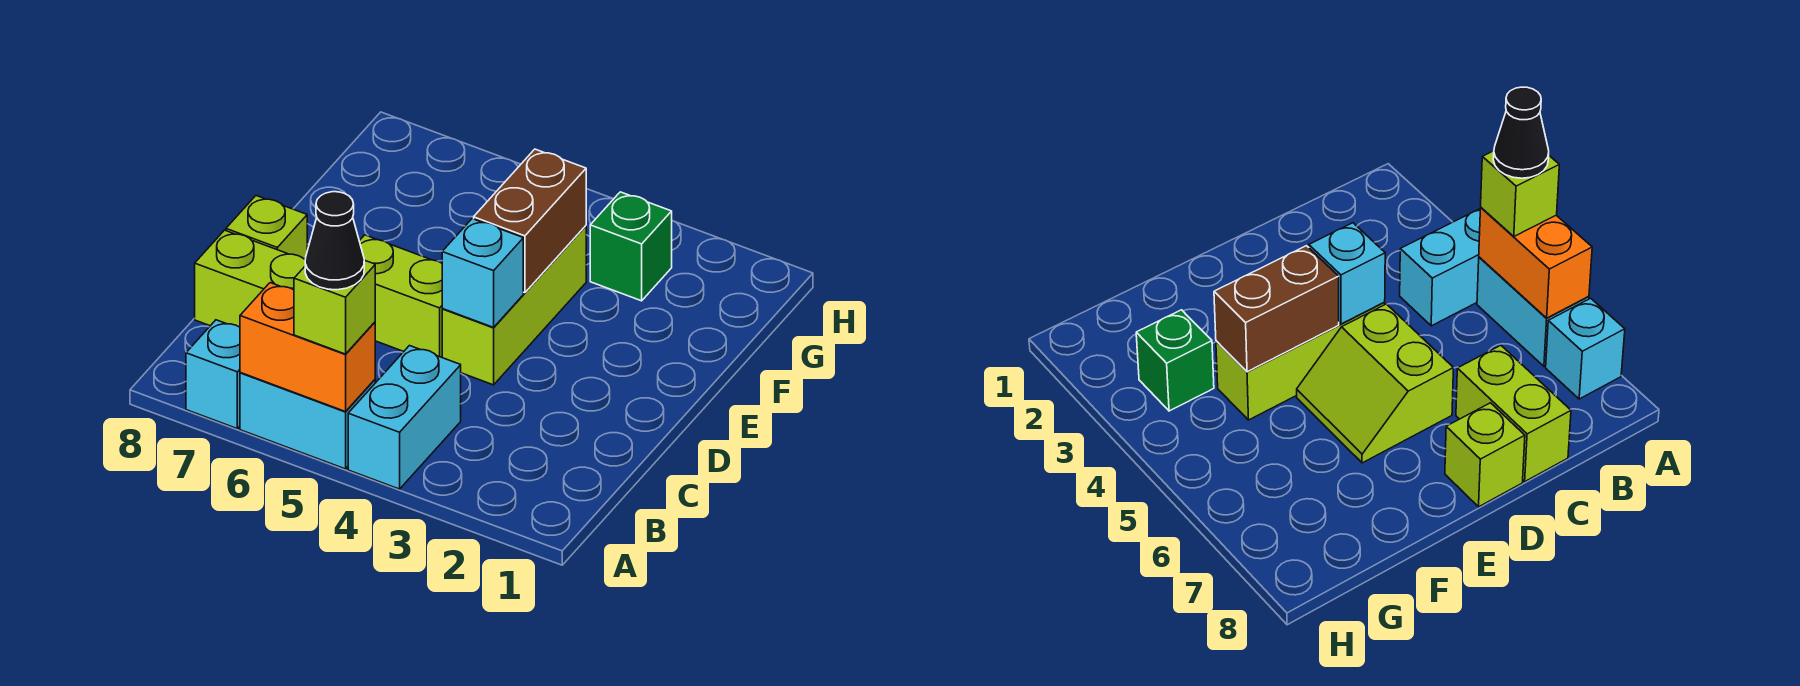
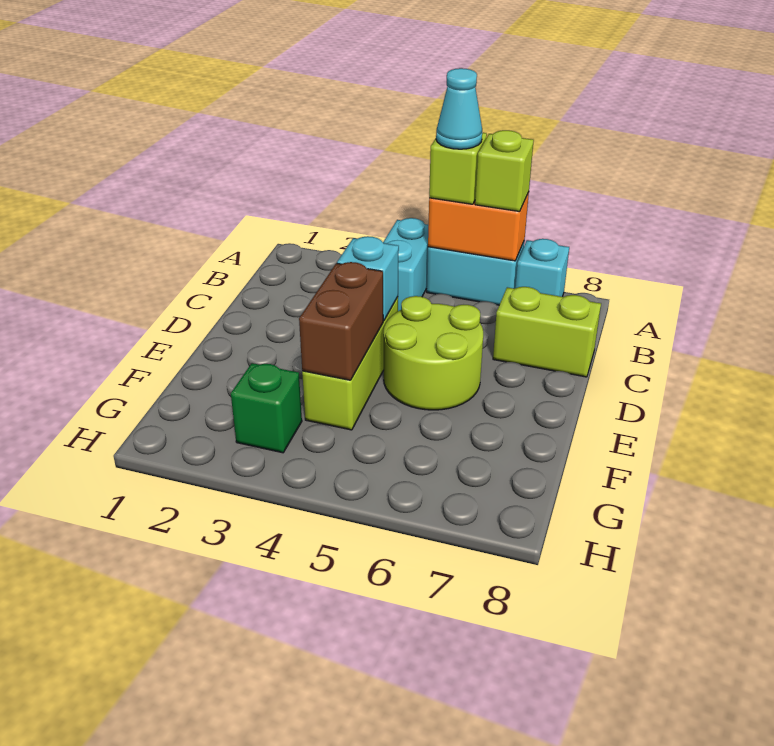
black cone A5 level 4 -> cyan cone A5 level 4
lime slope D5:E6 level 1 top D -> lime round brick D5:E6 level 1
lime brick D8 level 1 -> lime brick A6 level 3

